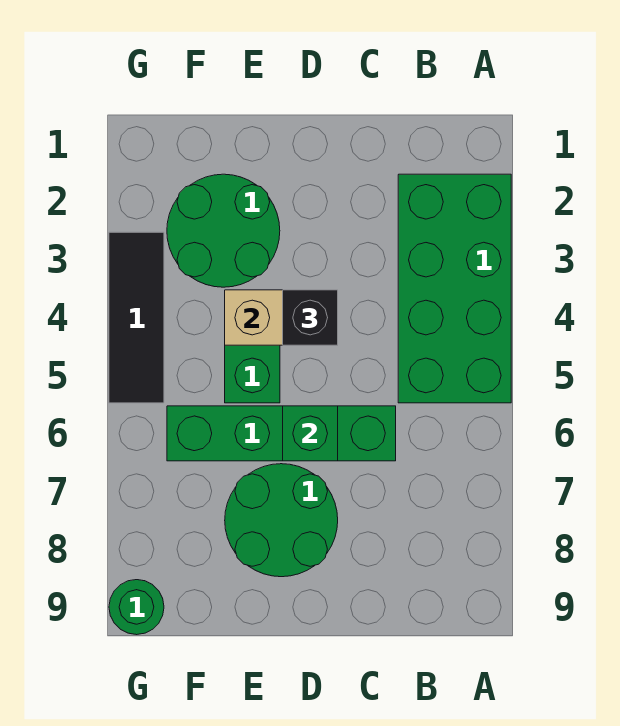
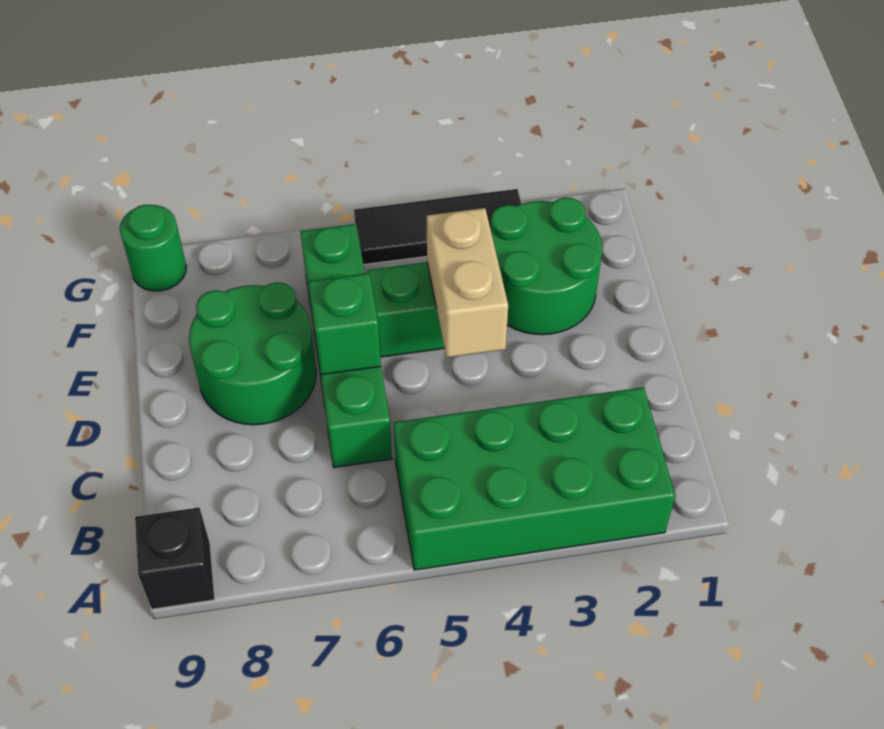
black brick D4 level 3 -> black brick A9 level 1

